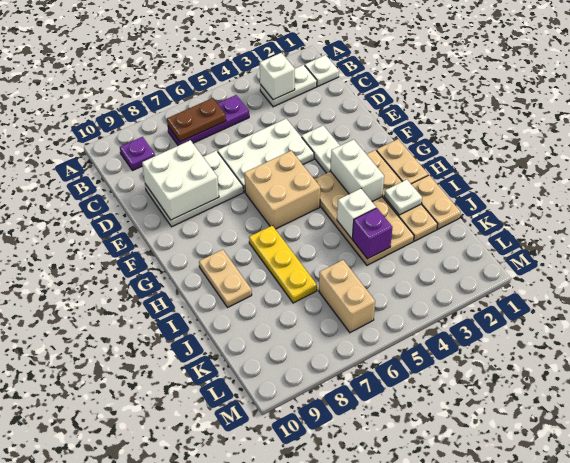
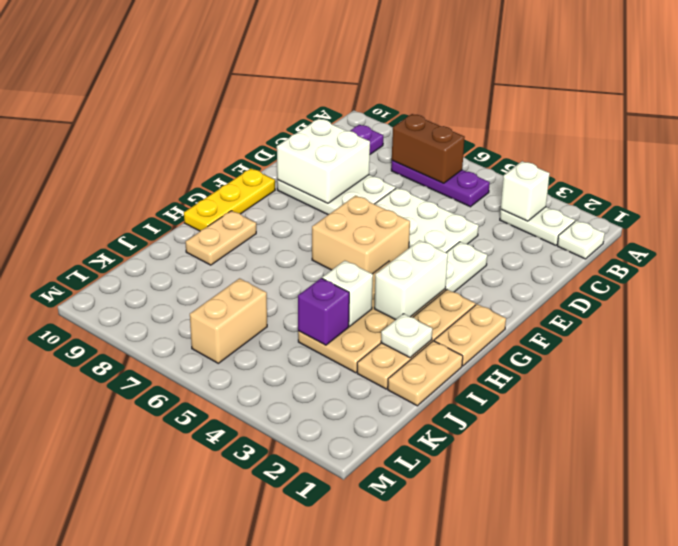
brown plate B6:B7 level 2 -> brown brick B6:B7 level 2
yellow plate H7:J7 level 1 -> yellow plate F10:H10 level 1

